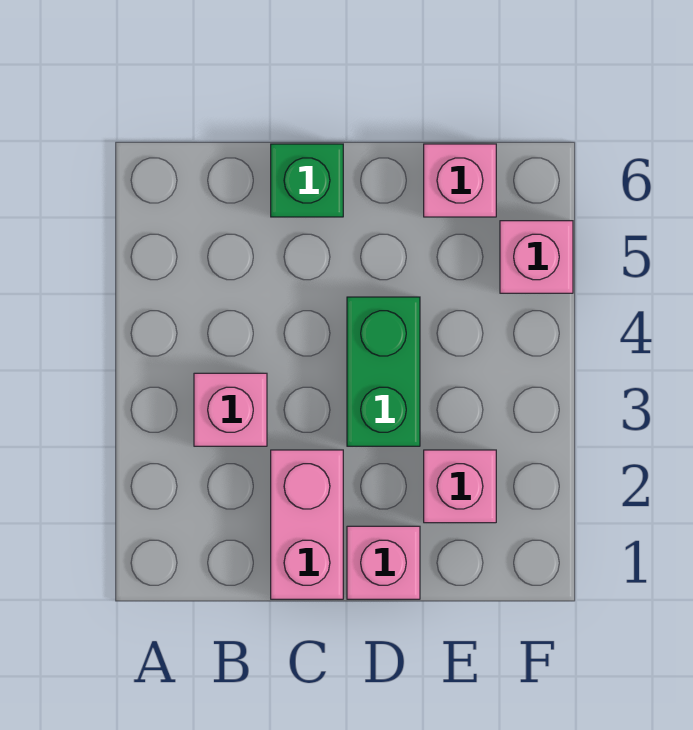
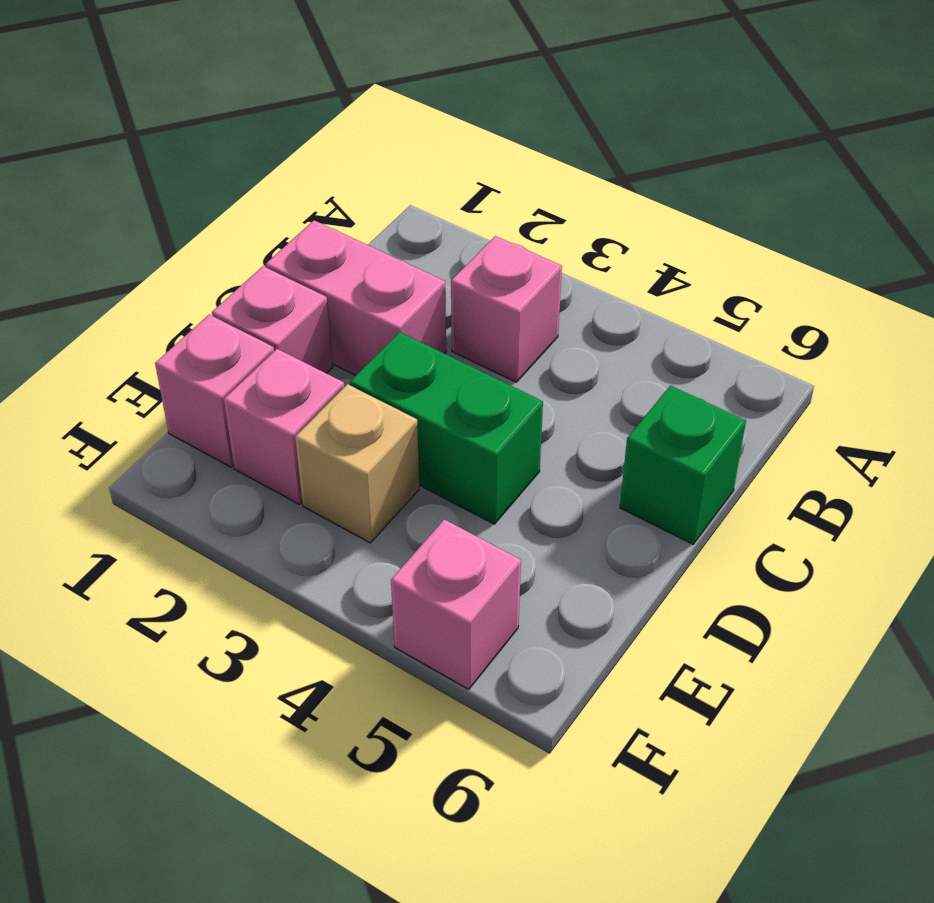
none -> tan brick E3 level 1
pink brick E6 level 1 -> pink brick E1 level 1

